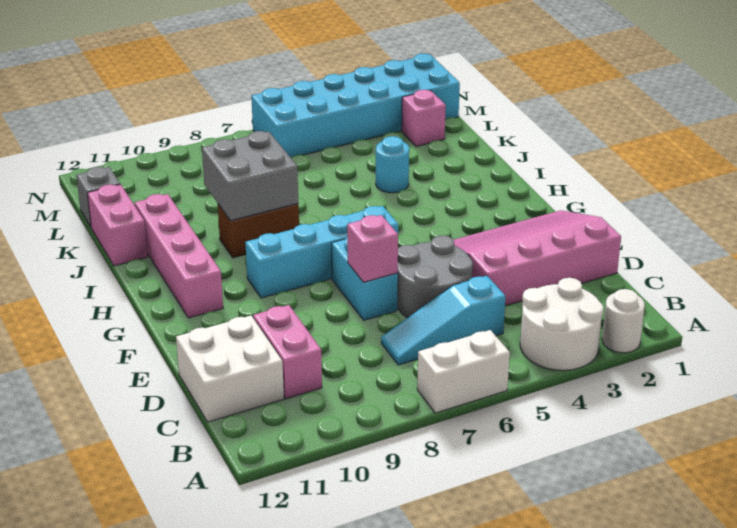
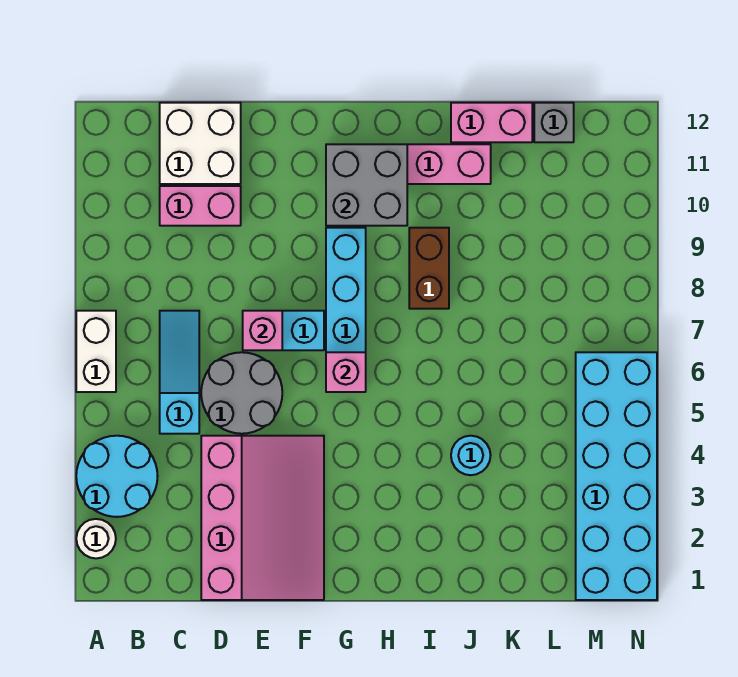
white round brick A3:B4 level 1 -> cyan round brick A3:B4 level 1
grey brick I8:J9 level 2 -> grey brick G10:H11 level 2
pink brick L2 level 1 -> pink brick G6 level 2

